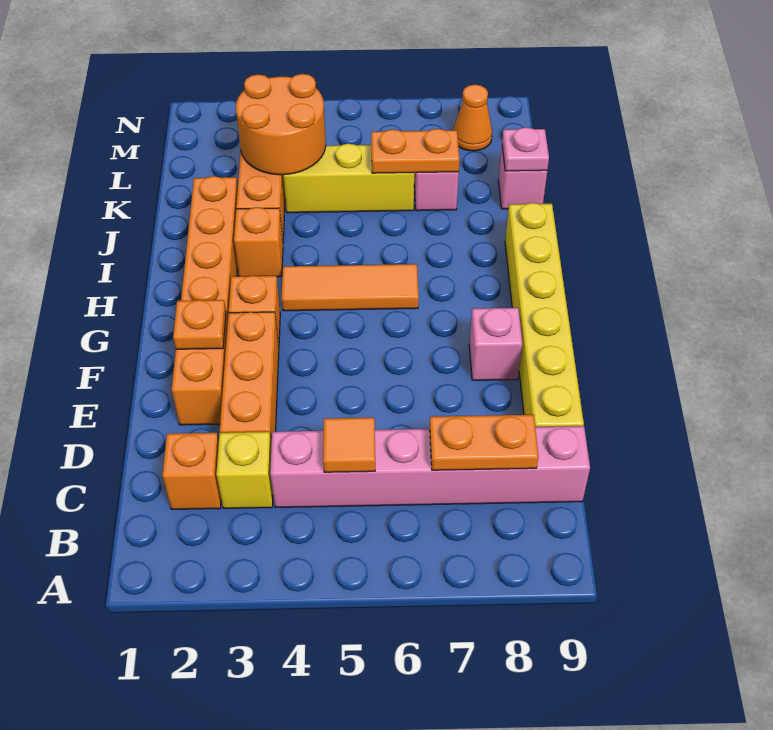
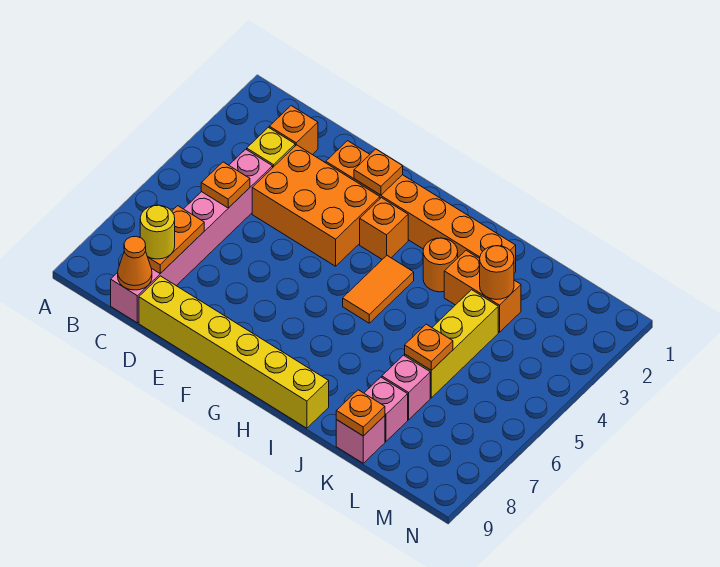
orange tile C5 level 2 -> orange plate C5 level 2
none -> yellow round brick C8 level 3
orange brick D3:F3 level 1 -> orange brick D3:F4 level 1
pink brick F8 level 1 -> pink brick K8 level 1
orange tile H4:H6 level 1 -> orange tile H4:H5 level 1
orange brick I3 level 1 -> orange round brick I3 level 1
orange round brick K3:L4 level 2 -> orange round brick K3 level 2
orange plate K6:K7 level 2 -> orange plate K6 level 2
pink plate K9 level 2 -> orange plate K9 level 2
orange cone M8 level 1 -> orange cone C9 level 2

